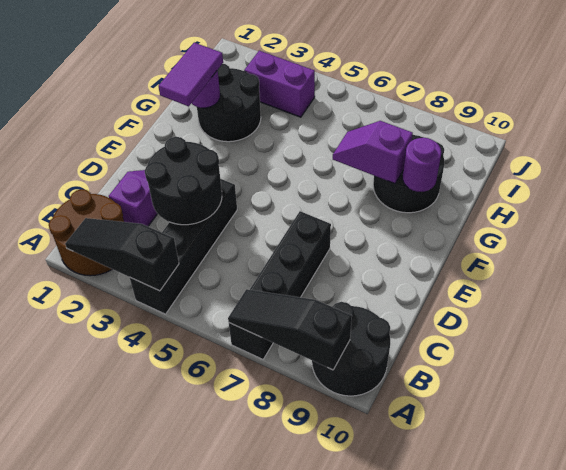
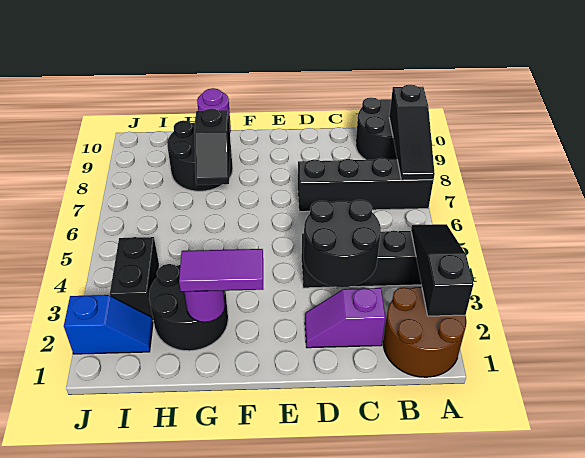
black slope A2:A4 level 2 top 4 -> black slope A2:A4 level 2 top 2
purple slope G7:G8 level 2 top 8 -> black slope G7:G8 level 2 top 8
none -> blue slope I2:J2 level 1 top J
purple brick I3:I4 level 1 -> black brick I3:I4 level 1

